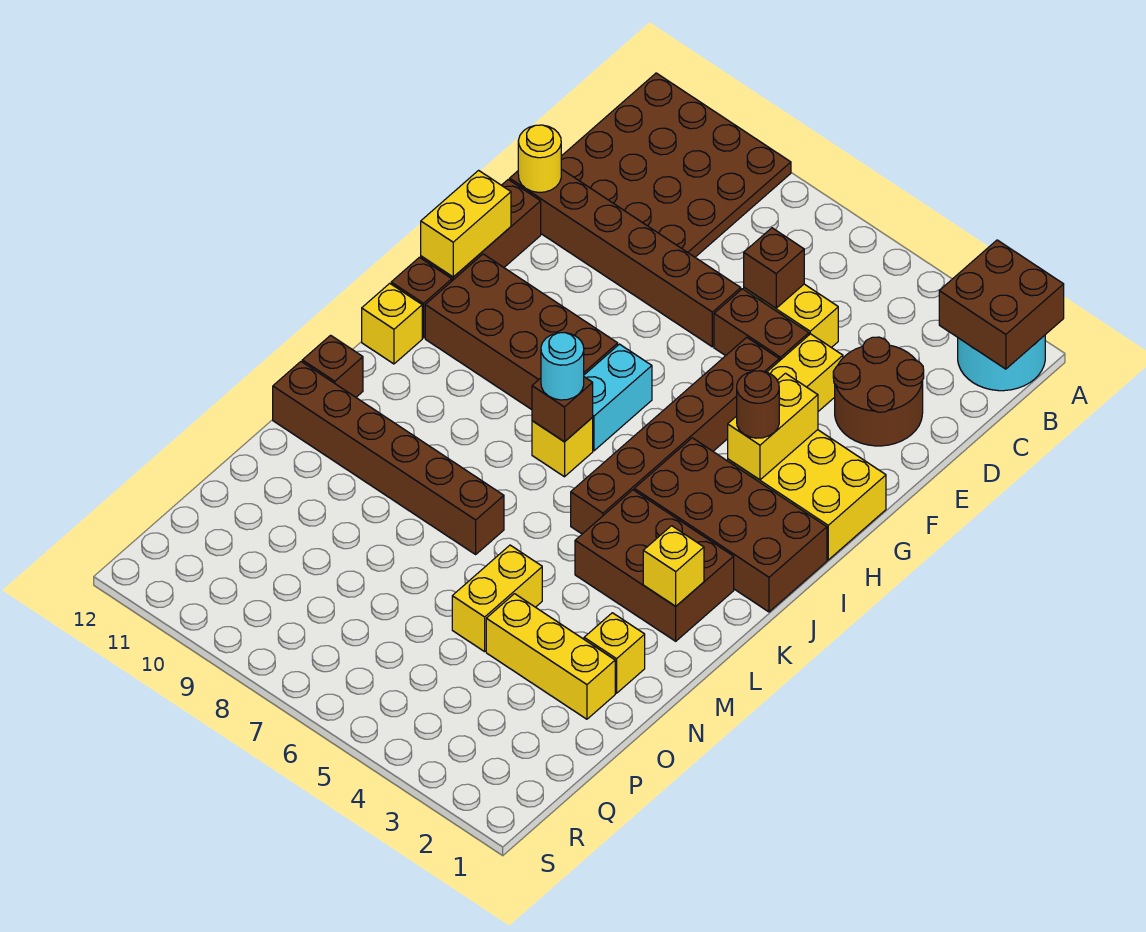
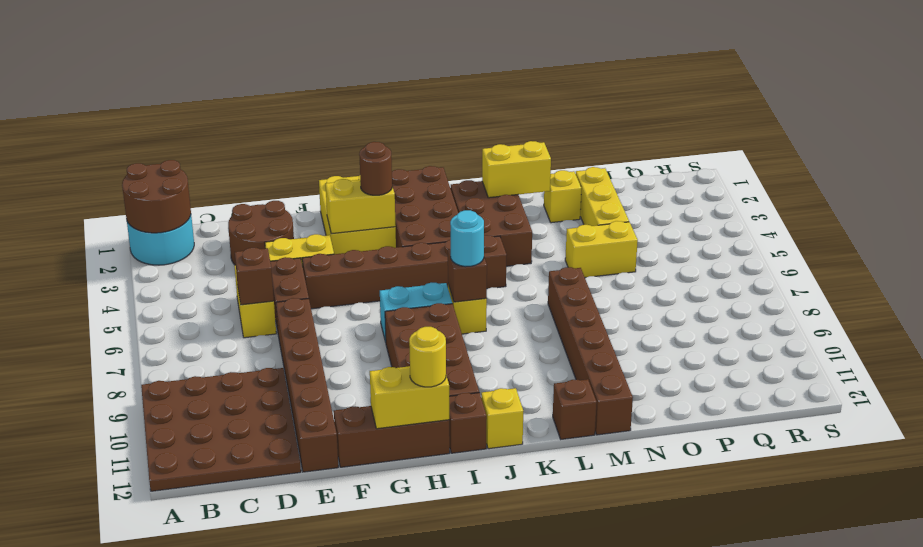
brown brick A1:B2 level 2 -> brown round brick A1:B2 level 2
yellow round brick E12 level 2 -> yellow round brick H12 level 3
yellow brick L2 level 2 -> yellow brick L2:M2 level 2

